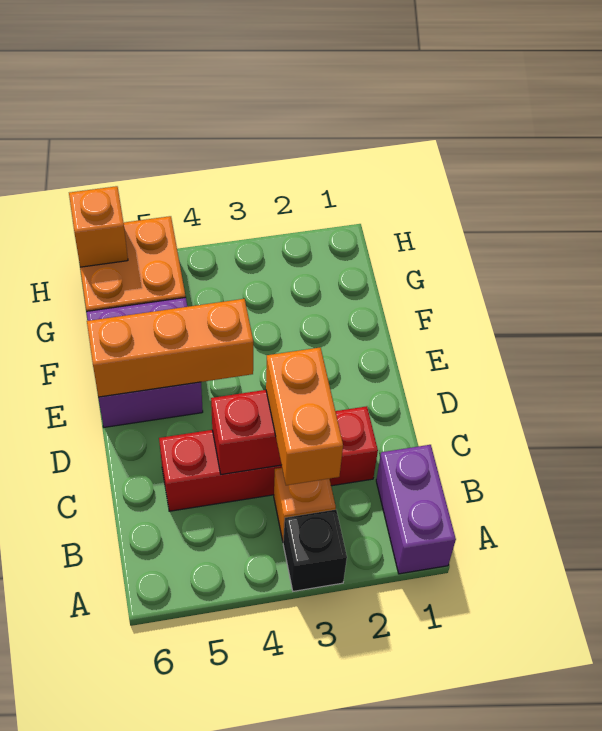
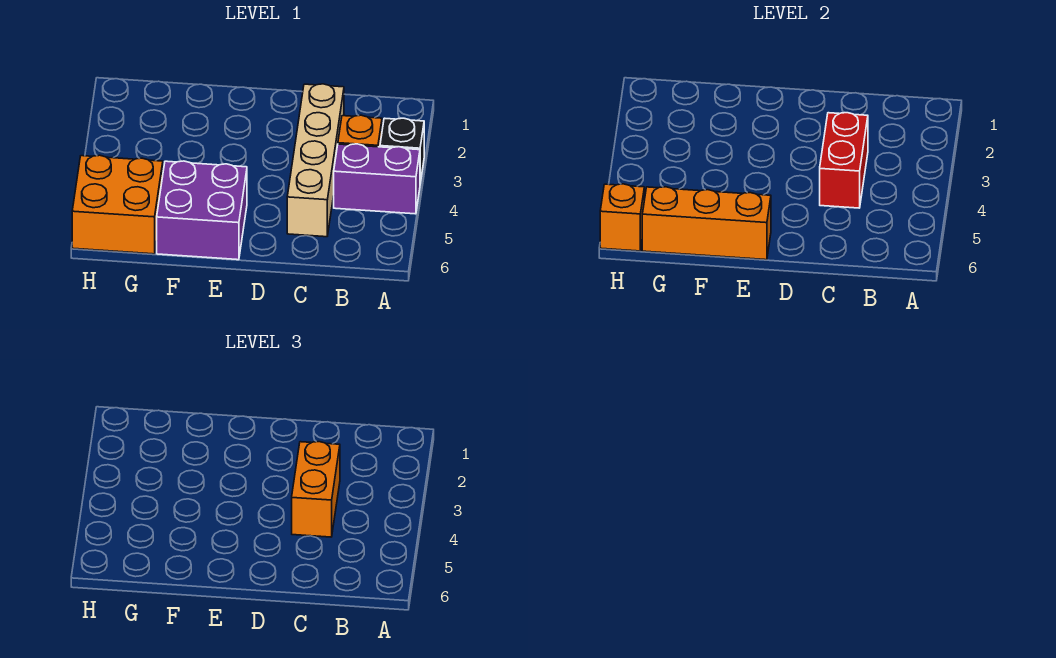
purple brick A1:B1 level 1 -> purple brick A4:B4 level 1
orange brick B3:C3 level 3 -> orange brick C3:C4 level 3
red brick C2:C5 level 1 -> tan brick C2:C5 level 1
orange brick E4:E6 level 2 -> orange brick E6:G6 level 2

